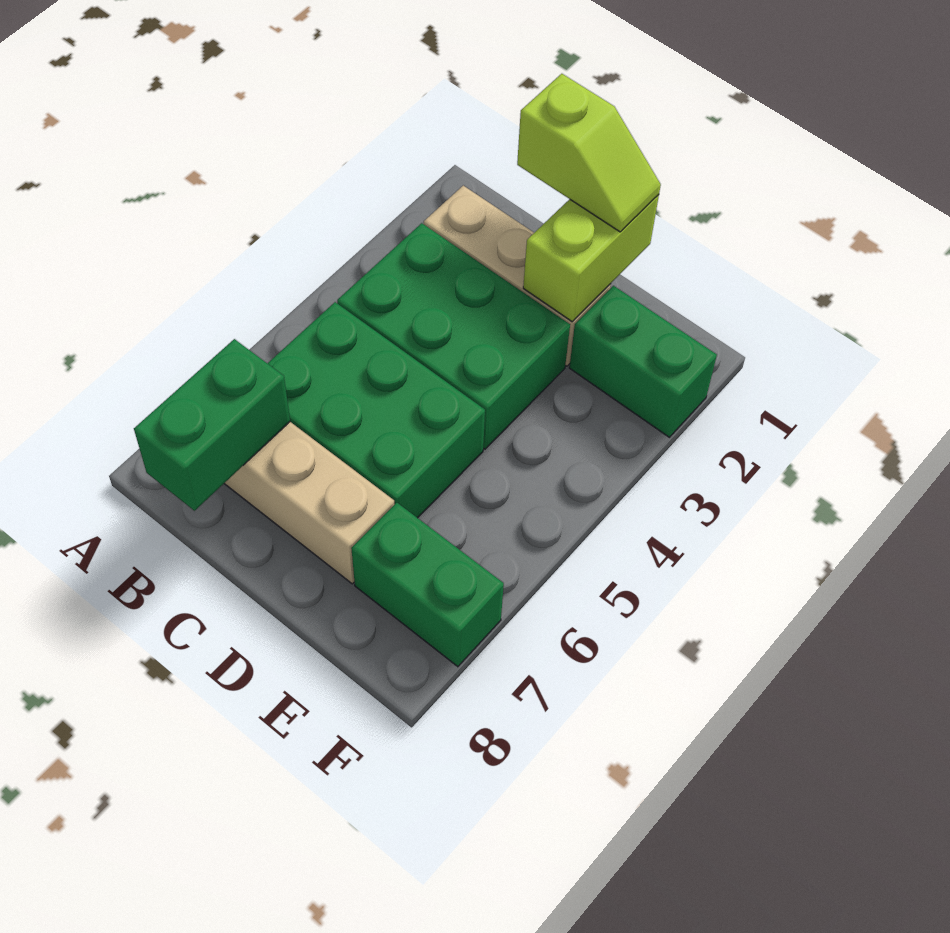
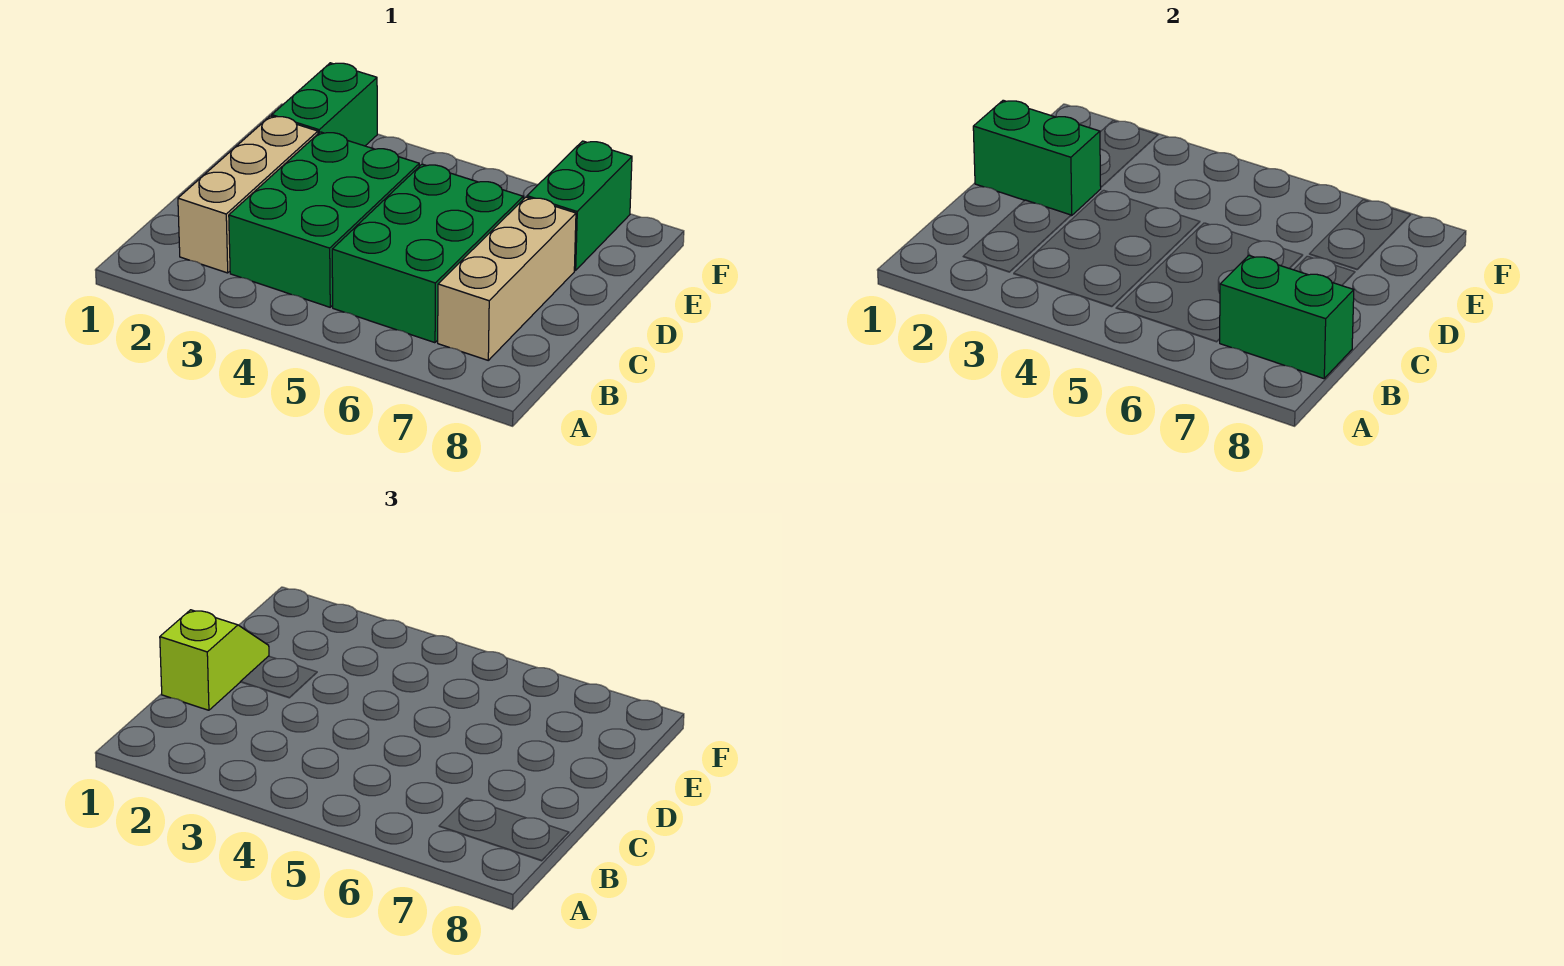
lime brick D1:D2 level 2 -> green brick D1:D2 level 2

